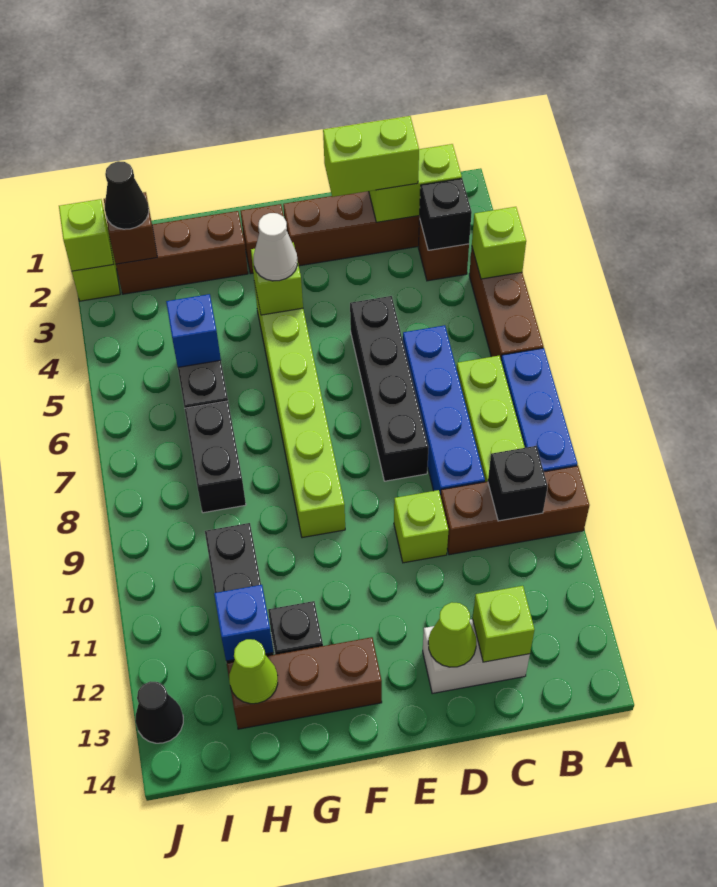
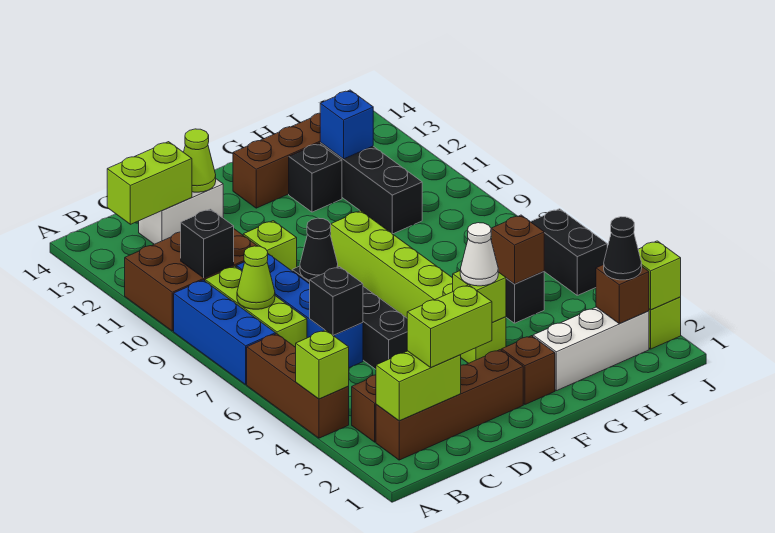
brown brick A10:C10 level 1 -> brown brick A10:C11 level 1
black brick B3 level 2 -> black brick C6 level 2
lime brick C13 level 2 -> lime brick B13:C13 level 2
brown brick G2:I2 level 1 -> white brick G2:I2 level 1
blue brick H5 level 2 -> brown brick H5 level 2
black brick H7:H8 level 1 -> black brick J5:J6 level 1
lime cone H13 level 2 -> lime cone B8 level 2
black cone J13 level 1 -> black cone D8 level 2

